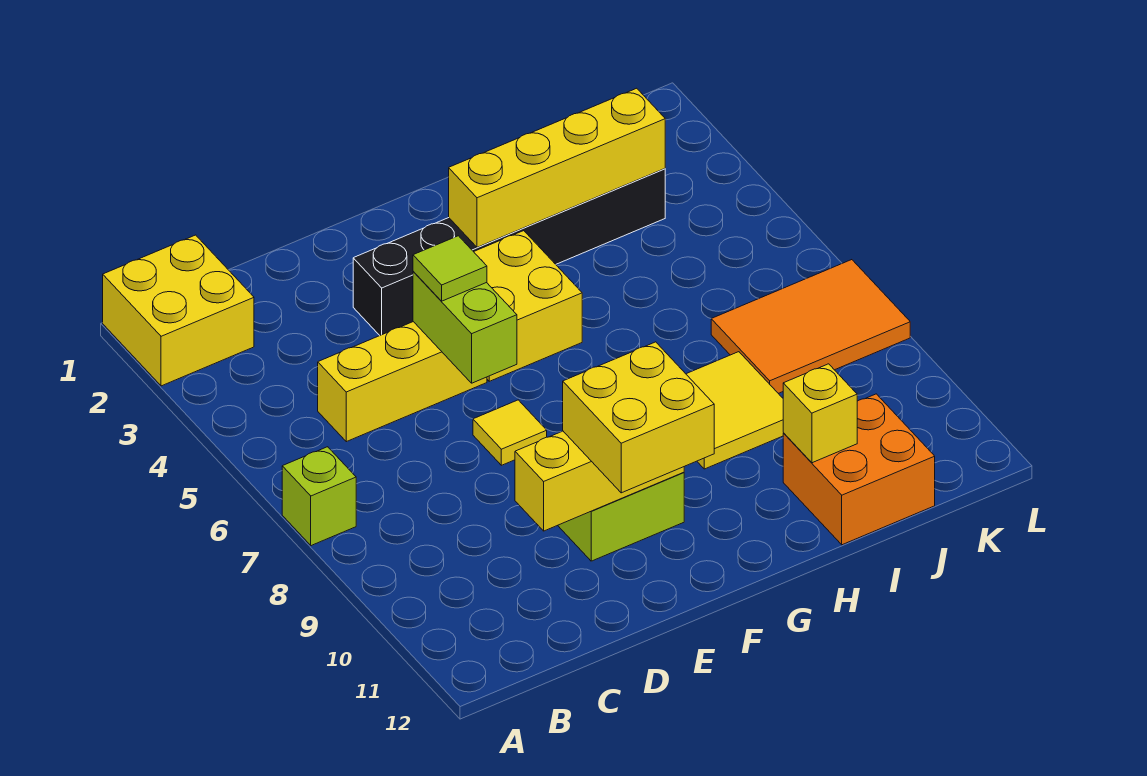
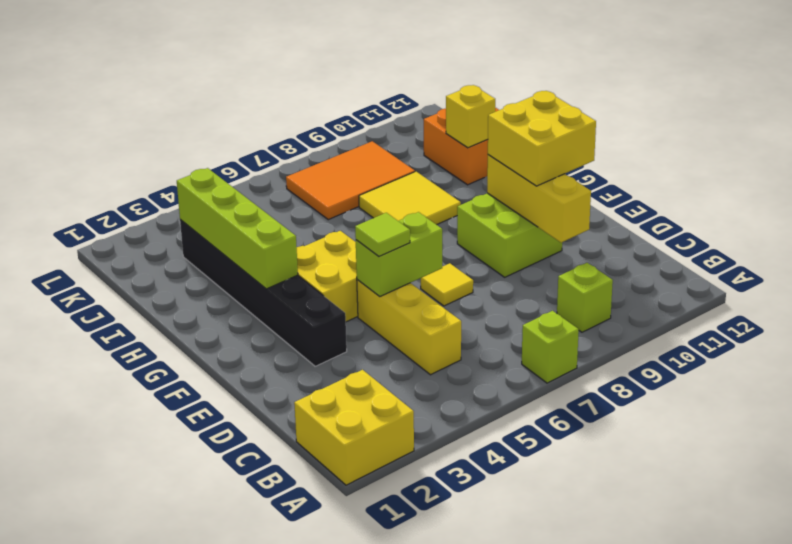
none -> lime brick B9 level 1
yellow brick G3:J3 level 2 -> lime brick G3:J3 level 2
orange tile J7:L8 level 1 -> orange tile J7:K9 level 1

